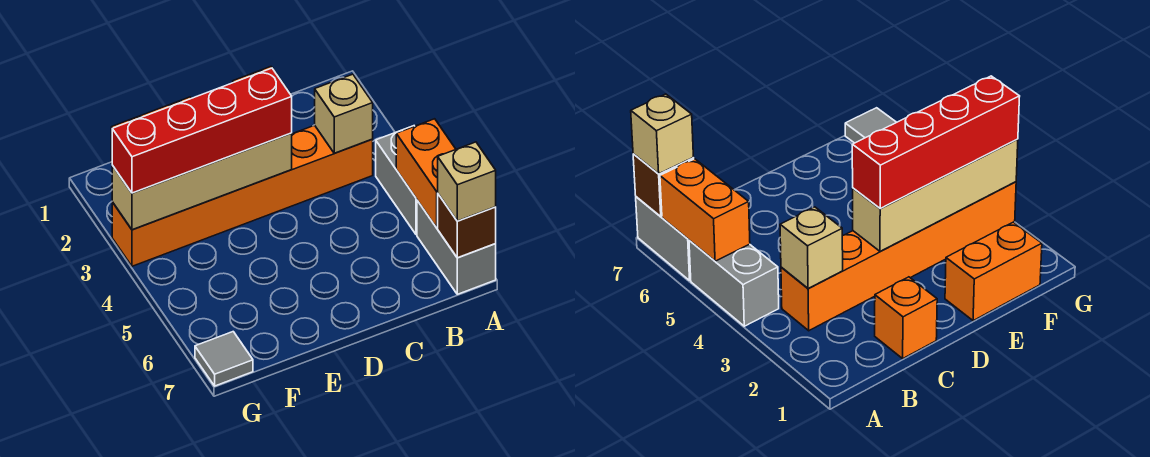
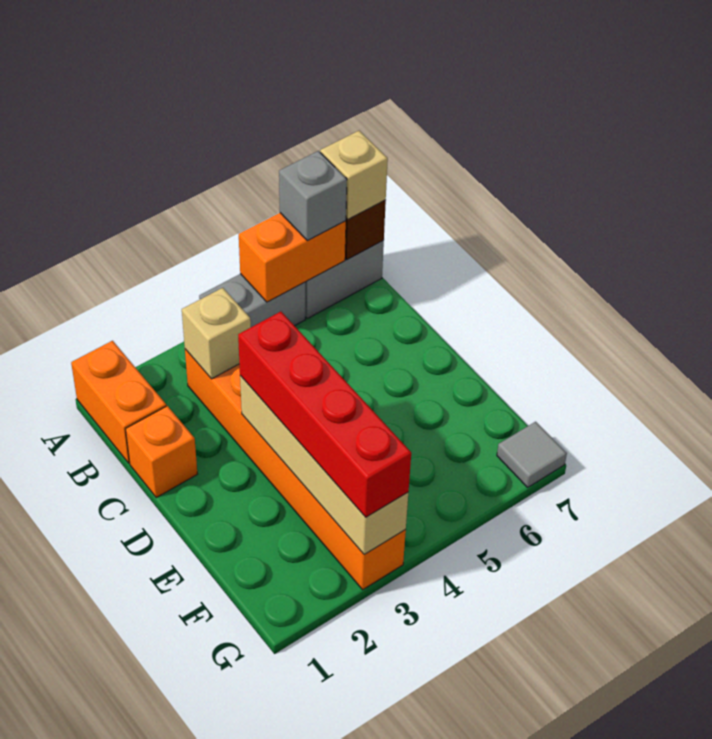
none -> grey brick A6 level 3
orange brick E1:F1 level 1 -> orange brick A1:B1 level 1

